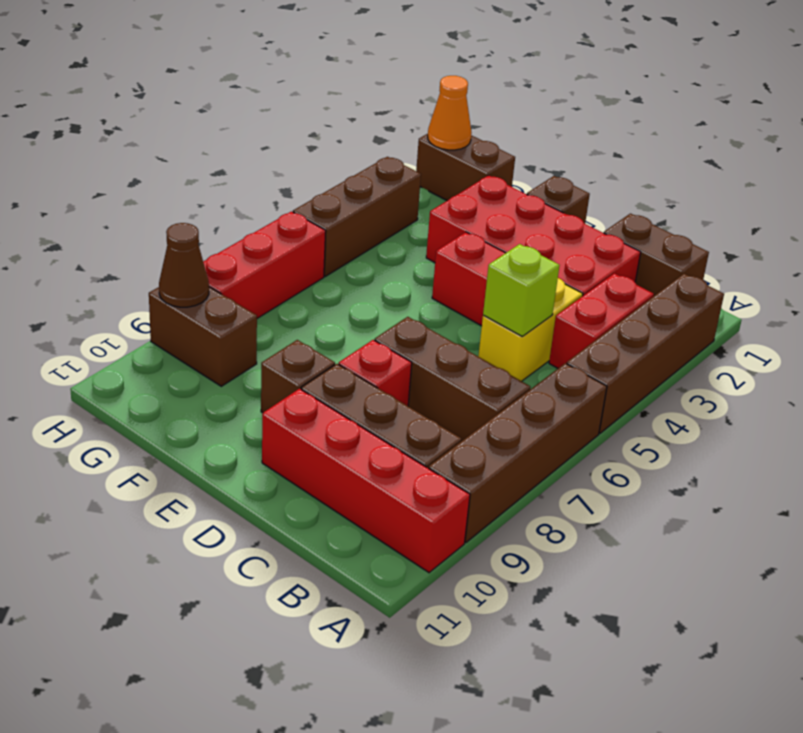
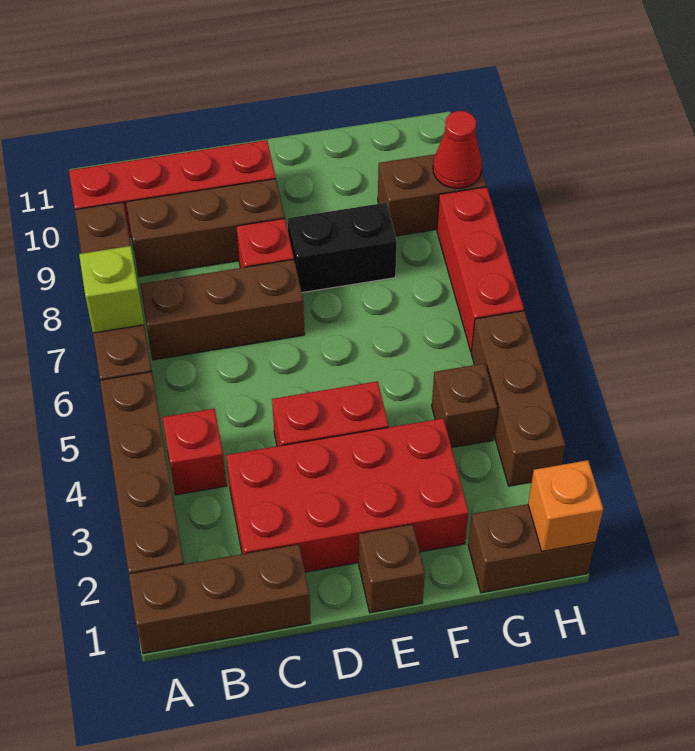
brown brick B1:C1 level 1 -> brown brick A1:C1 level 1
red brick B3:B4 level 1 -> red brick B4 level 1
yellow brick C4:C5 level 1 -> none
lime brick C5 level 2 -> lime brick A7 level 2
none -> black brick E8:F8 level 1
brown brick E9 level 1 -> brown brick G4 level 1
orange cone H1 level 2 -> orange brick H1 level 2
brown cone H9 level 2 -> red cone H9 level 2

